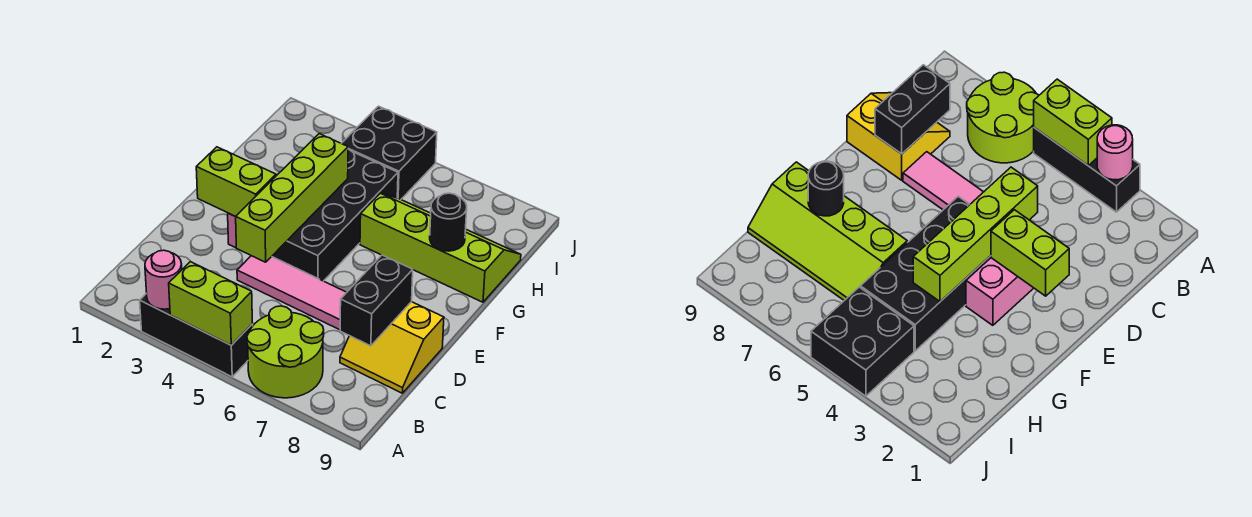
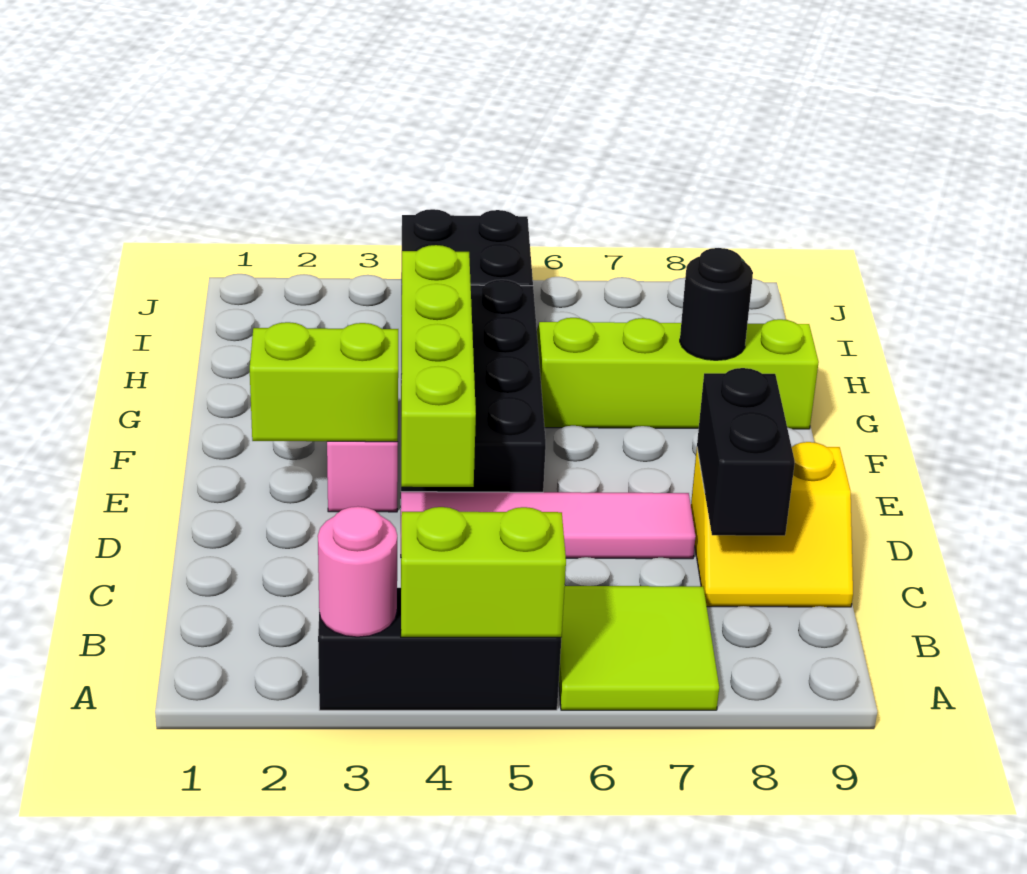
lime round brick A6:B7 level 1 -> lime tile A6:B7 level 1

